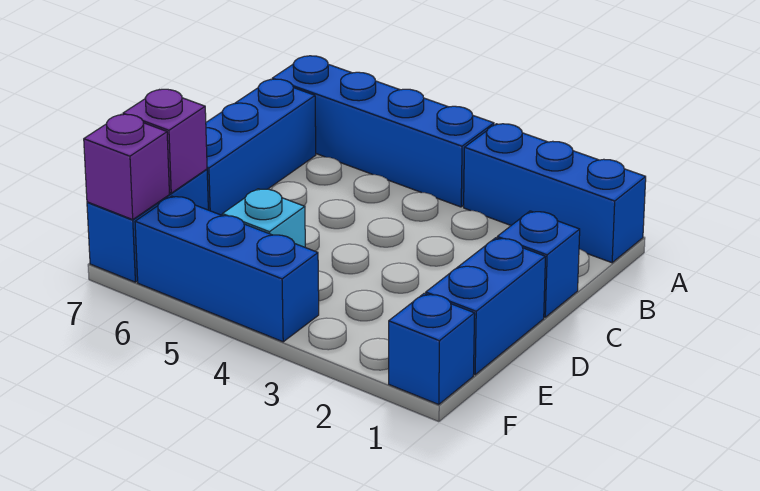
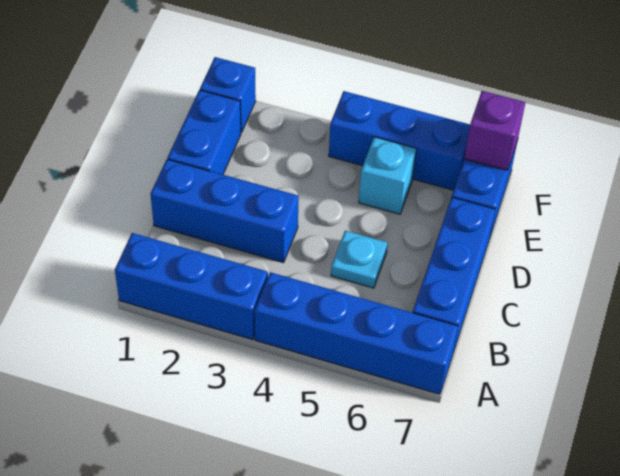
blue brick C1 level 1 -> blue brick C1:C3 level 1
none -> cyan plate C5 level 1
purple brick E7 level 2 -> none

